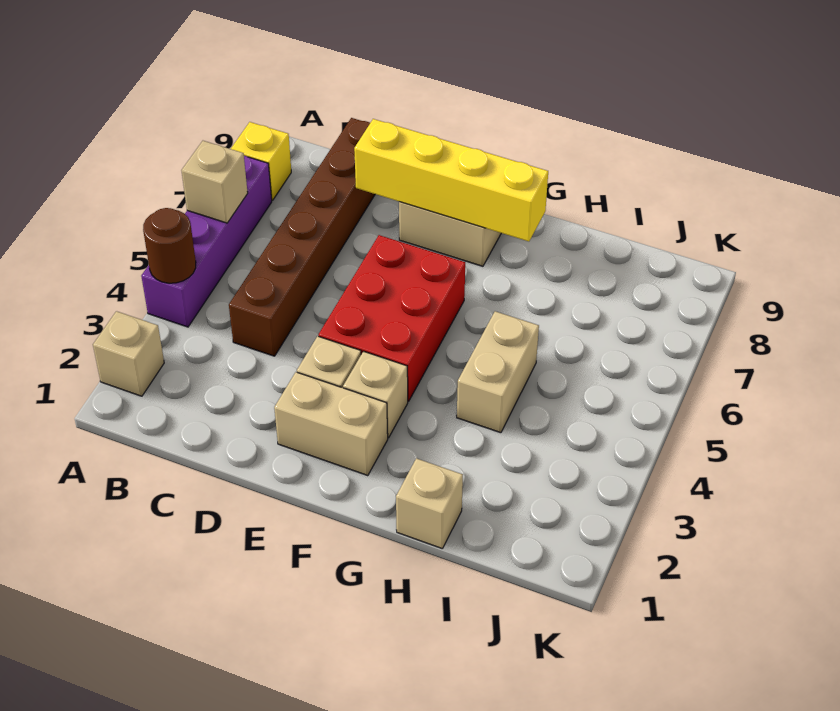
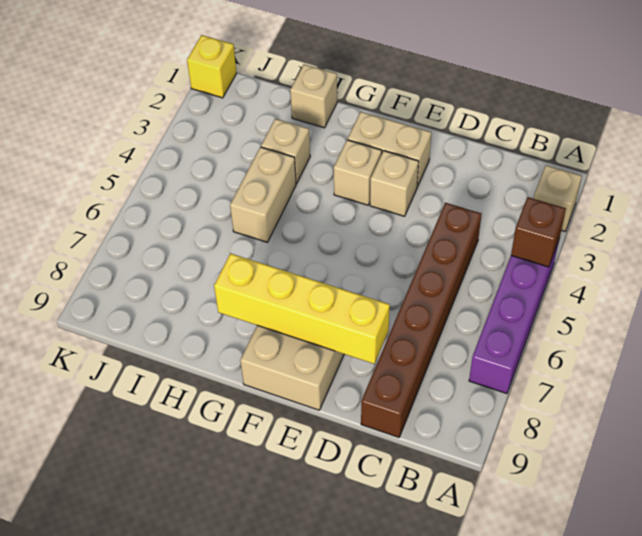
brown round brick A4 level 2 -> brown brick A4 level 2
tan brick A6 level 2 -> tan brick H3 level 1
yellow brick A8 level 1 -> yellow brick K1 level 1
red brick E4:F6 level 1 -> none

